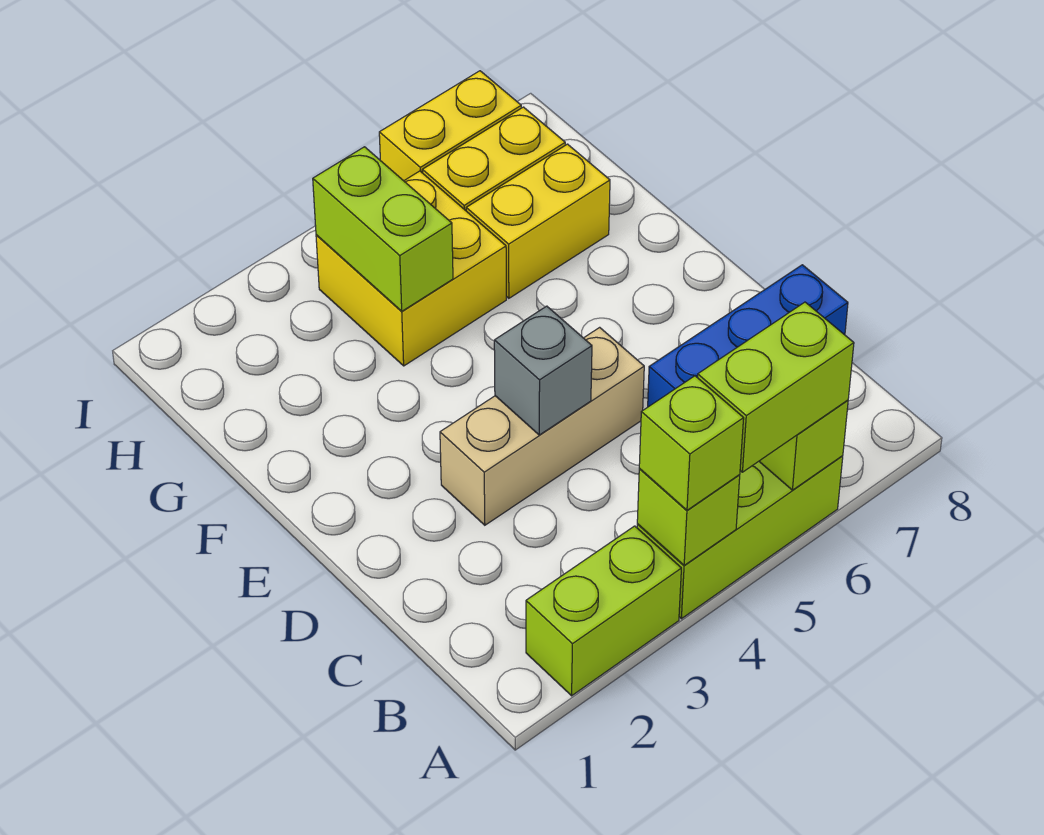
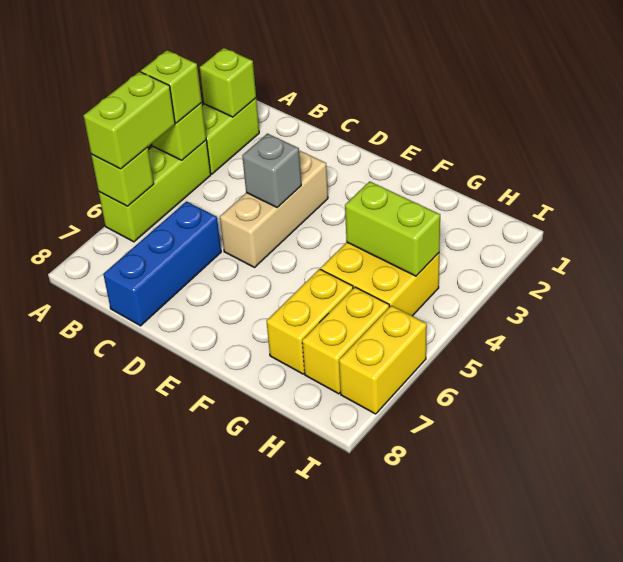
none -> lime brick A2 level 2

